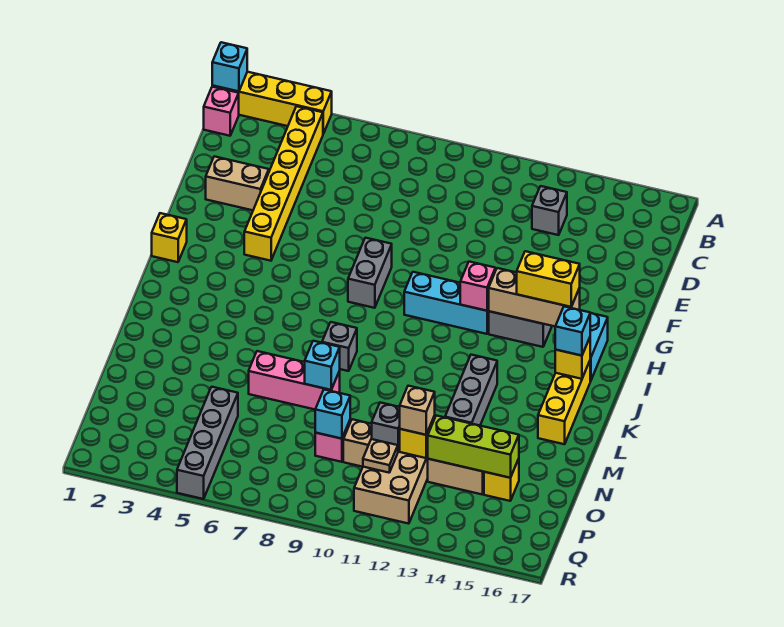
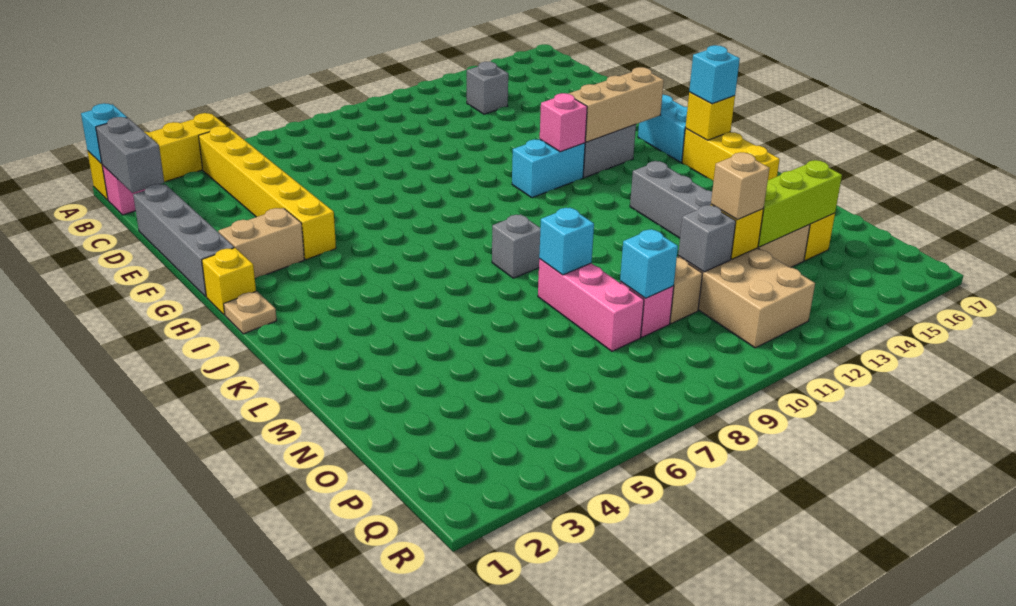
tan brick E2:E3 level 1 -> tan brick G2:G3 level 1
grey brick G8:H8 level 1 -> grey brick B1:C1 level 2
cyan brick H10:H12 level 1 -> cyan brick H11:H12 level 1
yellow brick H14:H15 level 3 -> none
pink brick M6:M8 level 1 -> pink brick M8:O8 level 1
grey brick O5:R5 level 1 -> grey brick D1:G1 level 1
tan plate P11 level 2 -> tan plate I1 level 1

